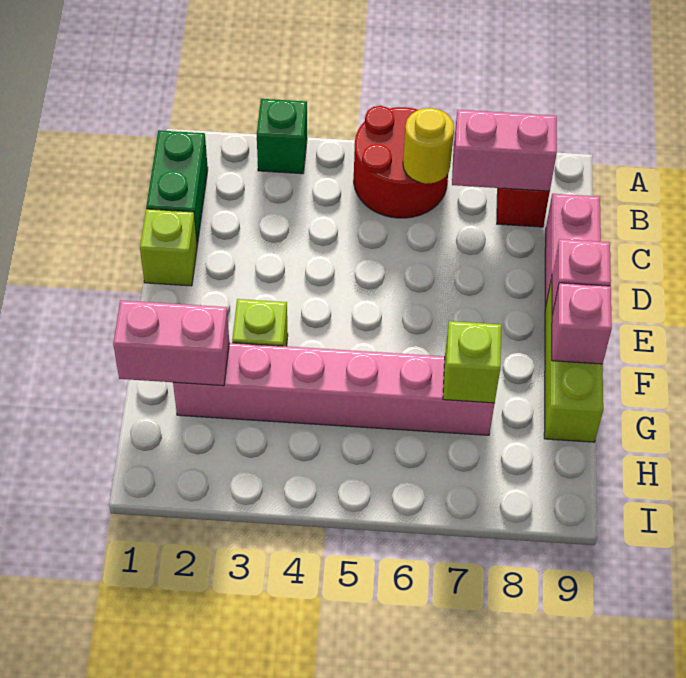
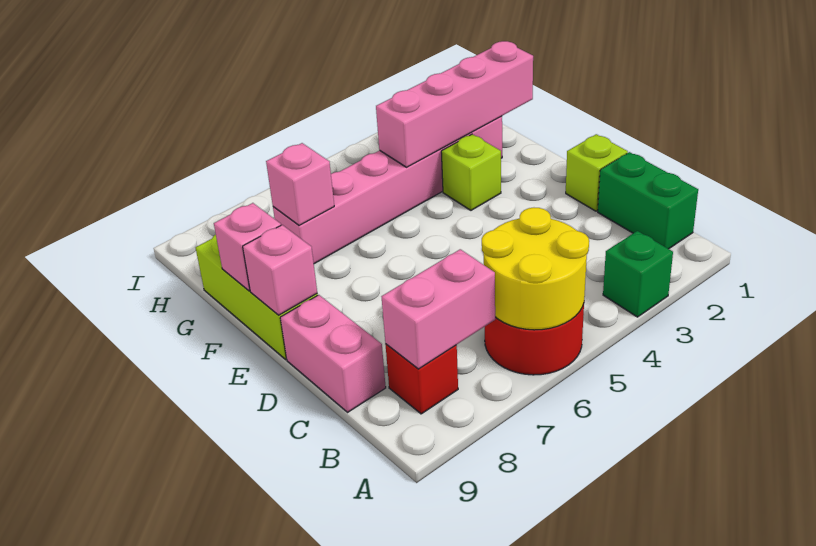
yellow round brick B6 level 2 -> yellow round brick A5:B6 level 2
pink brick G1:G2 level 2 -> pink brick G1:G4 level 2
lime brick G7 level 2 -> pink brick G7 level 2

